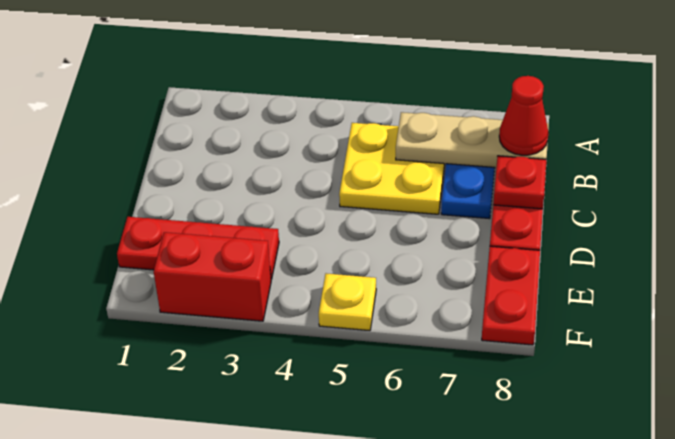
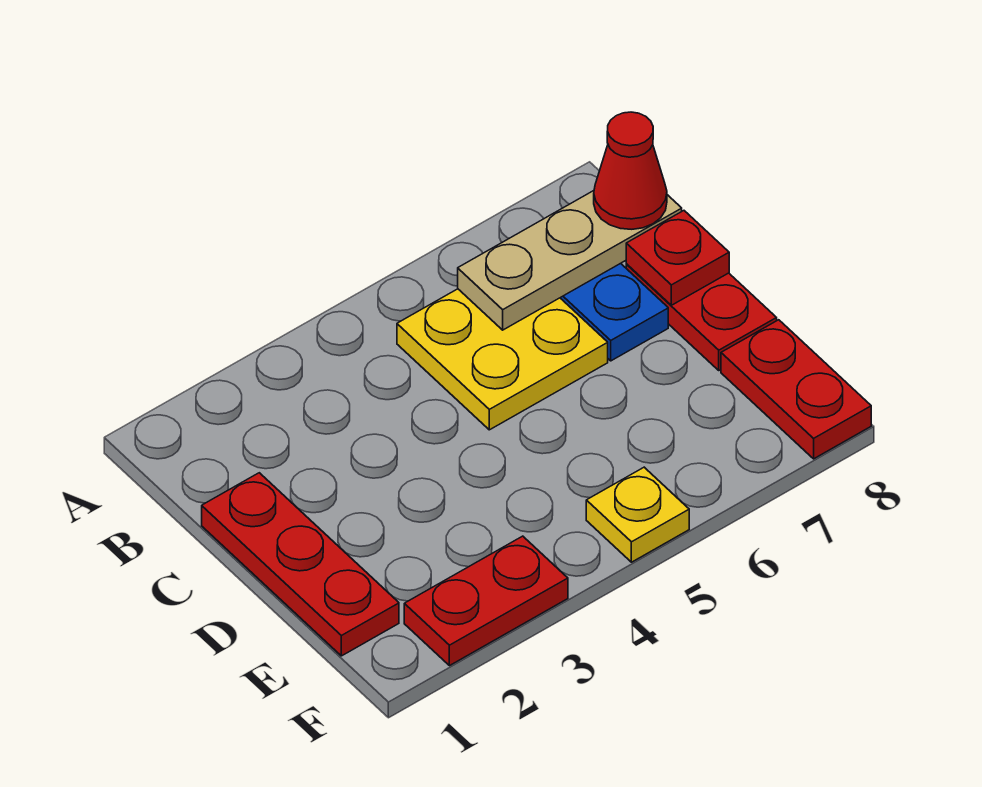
red plate E1:E3 level 1 -> red plate C1:E1 level 1
red brick F2:F3 level 1 -> red plate F2:F3 level 1

